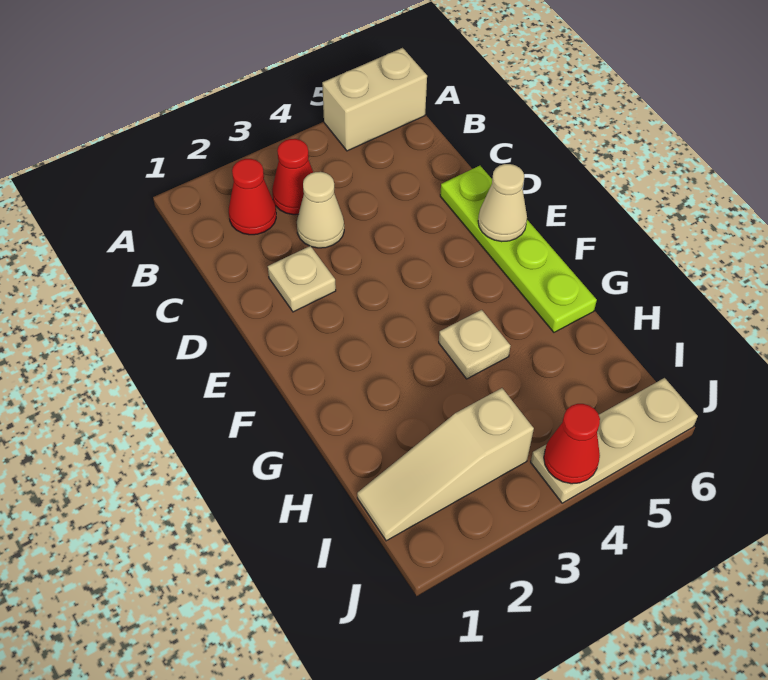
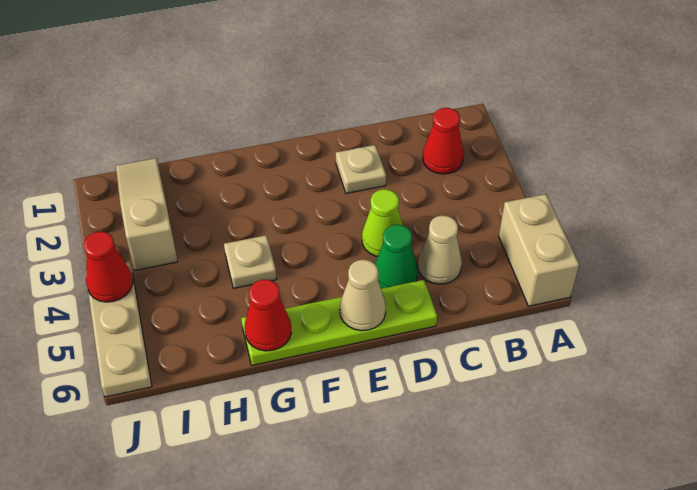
red cone B3 level 1 -> red cone G6 level 2
tan cone C3 level 1 -> tan cone C5 level 1
none -> lime cone D4 level 1
none -> green cone D5 level 1

